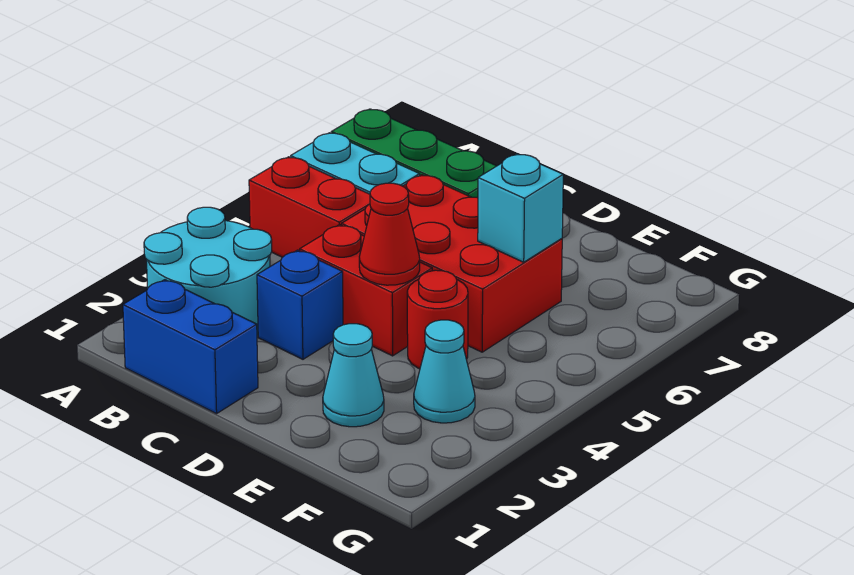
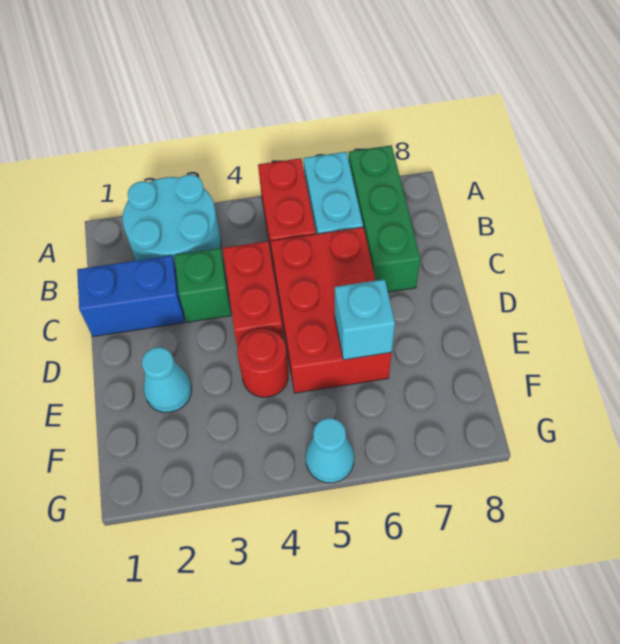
blue brick B1:C1 level 1 -> blue brick C1:C2 level 1
blue brick C3 level 1 -> green brick C3 level 1
red cone D4 level 2 -> none
cyan cone F3 level 1 -> cyan cone G5 level 1

